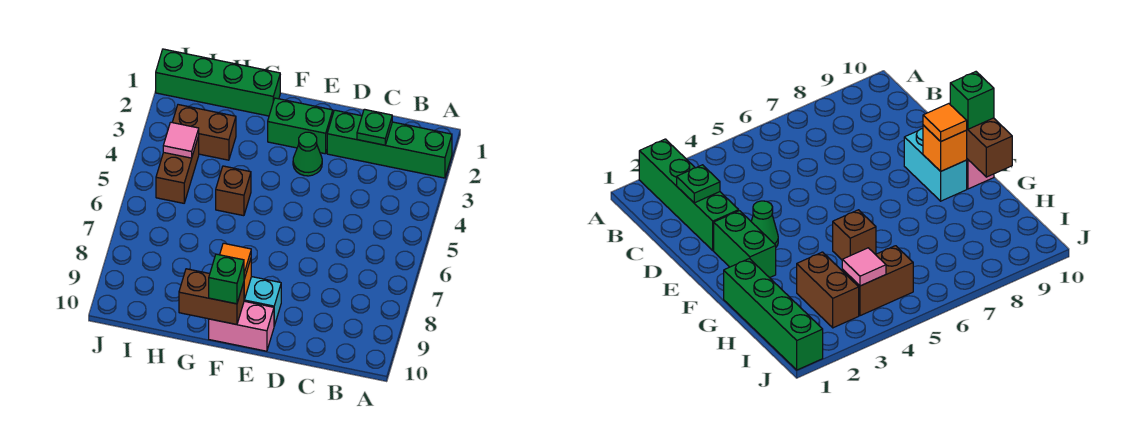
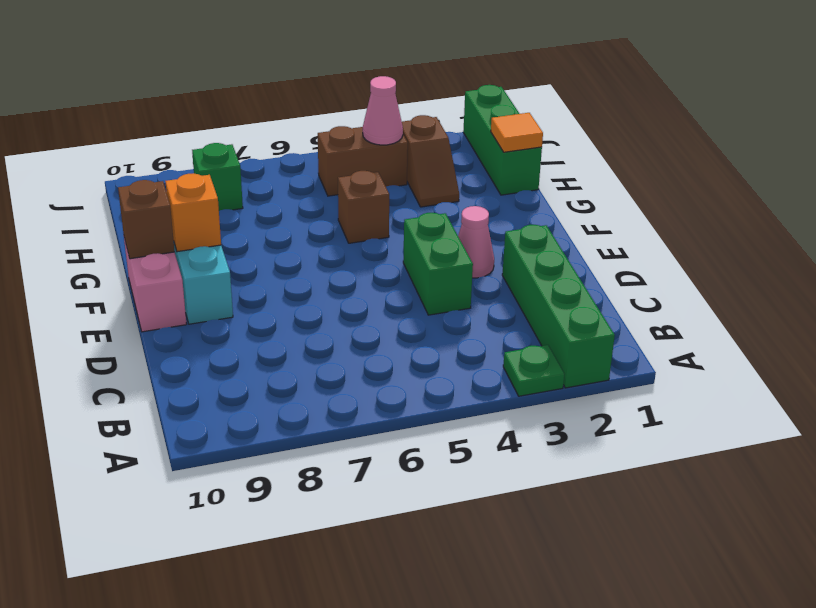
green plate C2 level 2 -> green plate A3 level 1
green brick E2:F2 level 1 -> green brick D4:E4 level 1
green cone E3 level 1 -> pink cone E3 level 1
orange tile F9 level 3 -> orange tile H1 level 2
brown brick F10:G10 level 2 -> brown brick F10 level 2
green brick F10 level 3 -> green brick I8 level 1
green brick G1:J1 level 1 -> green brick H1:J1 level 1
brown brick H3:I3 level 1 -> brown slope H3:I3 level 1 top I
pink tile I4 level 2 -> pink cone I4 level 2

